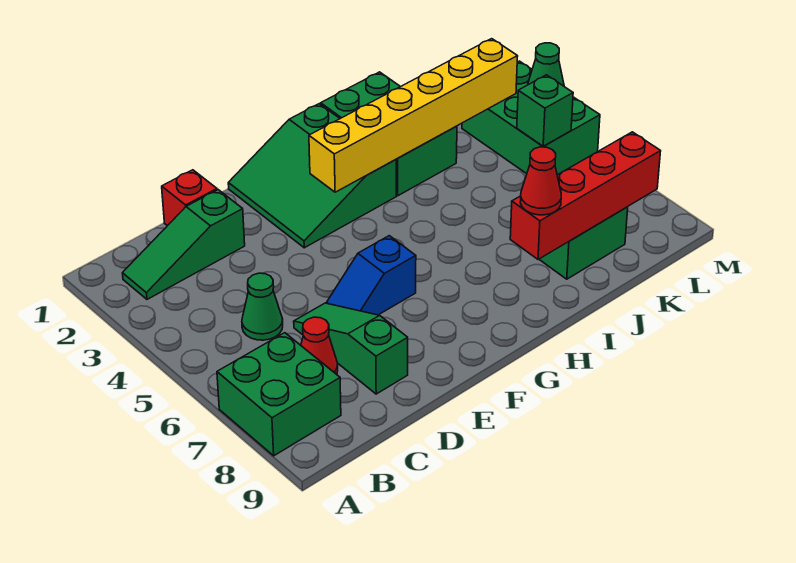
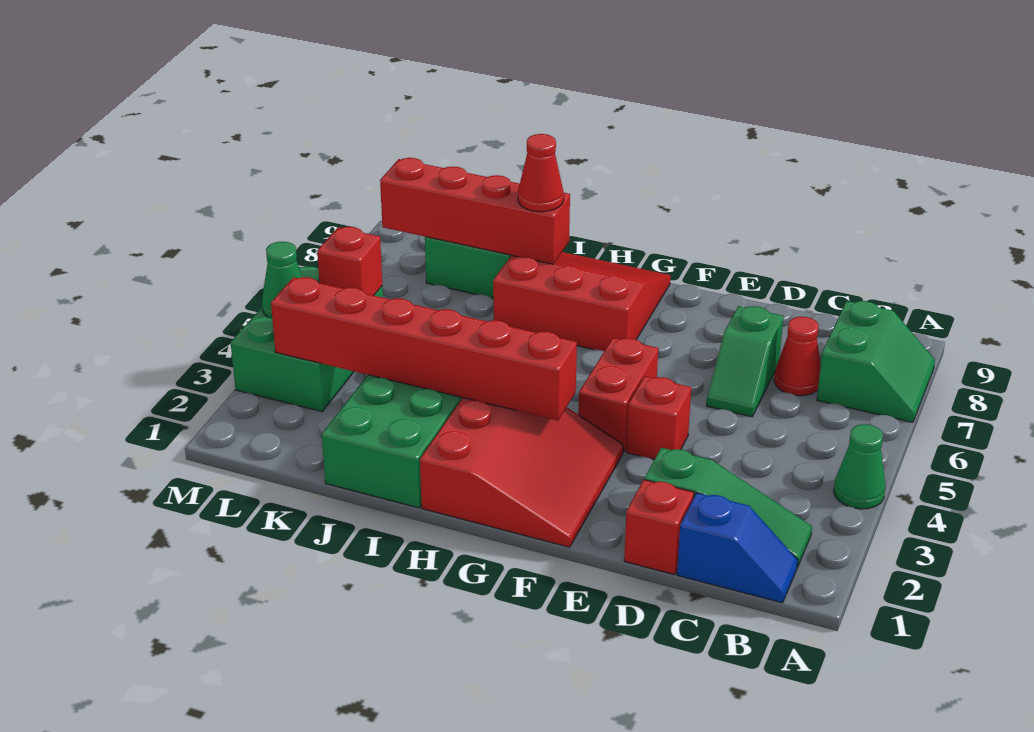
green brick A7:B8 level 1 -> green slope A7:B8 level 1 top B
green cone C5 level 1 -> green cone A4 level 1
green slope D6:D8 level 1 top 8 -> green slope D6:D7 level 1 top 7
none -> red brick E4 level 1
blue slope E6:F6 level 1 top F -> blue slope B1:C1 level 1 top C
green slope F1:H3 level 1 top H -> red slope F1:H3 level 1 top H
none -> red brick F4:F5 level 1
yellow brick G3:L3 level 2 -> red brick G3:L3 level 2
none -> red slope G7:I9 level 1 top 7
green brick L5 level 2 -> red brick L5 level 2

